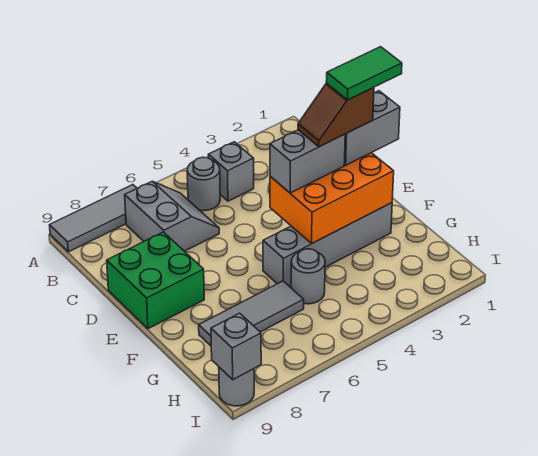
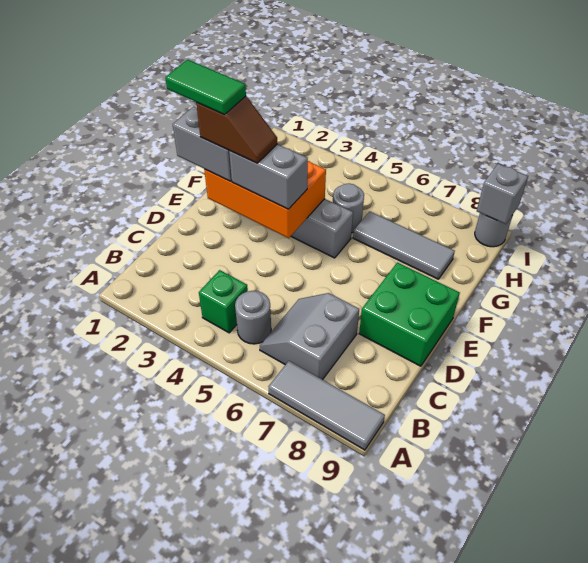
grey brick B4 level 1 -> green brick B4 level 1

